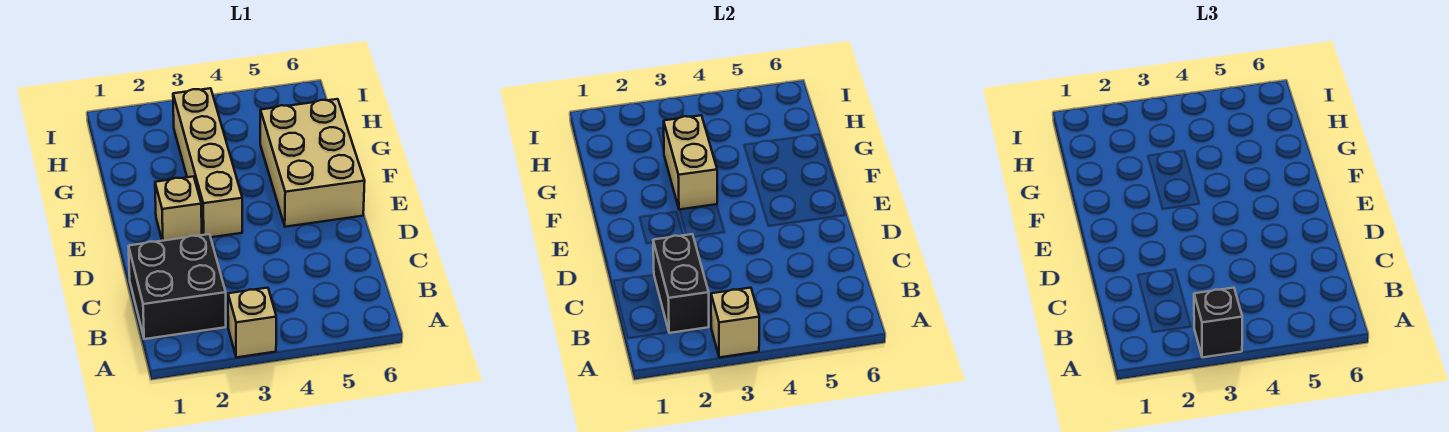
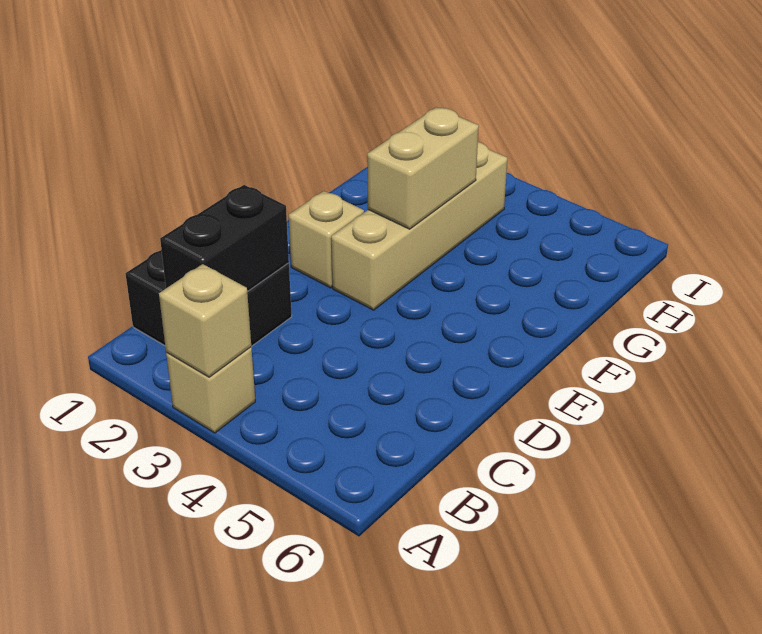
black brick A3 level 3 -> none
tan brick E5:G6 level 1 -> none

